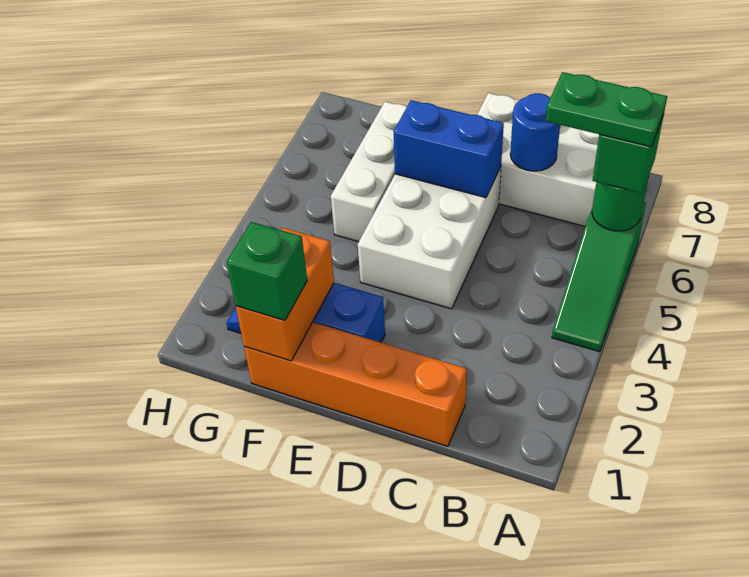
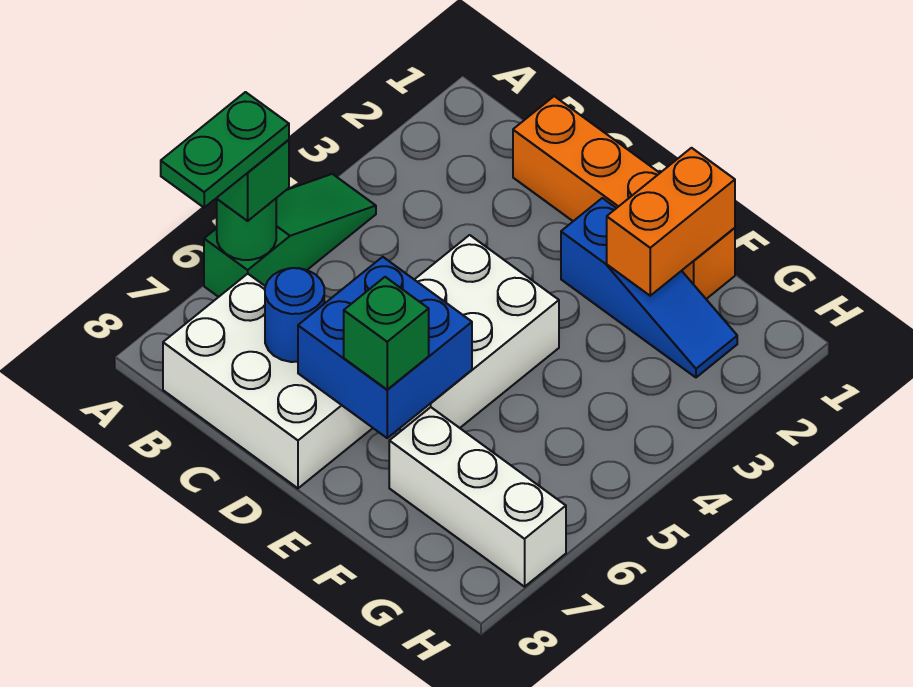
green plate A6:B6 level 4 -> green plate A6:A7 level 4
blue brick D6:E6 level 2 -> blue brick D6:E7 level 2
green brick F1 level 3 -> green brick E7 level 3
white brick F5:F7 level 1 -> white brick F7:H7 level 1

